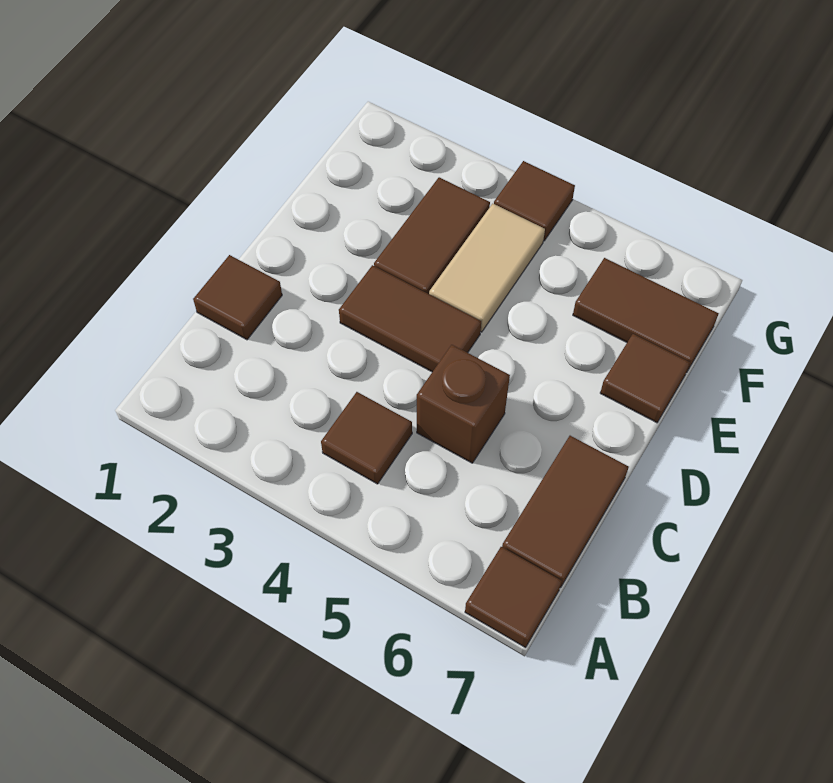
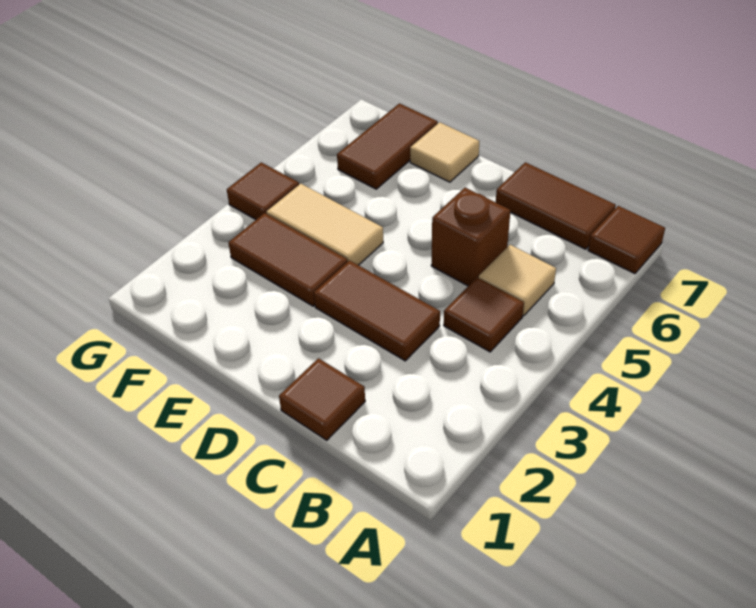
none -> tan tile B5 level 1
brown tile D3:D4 level 1 -> brown tile C3:D3 level 1
brown tile E7 level 1 -> tan tile E7 level 1

